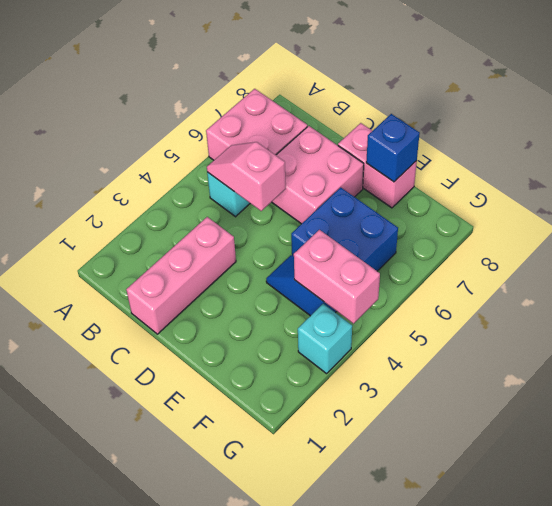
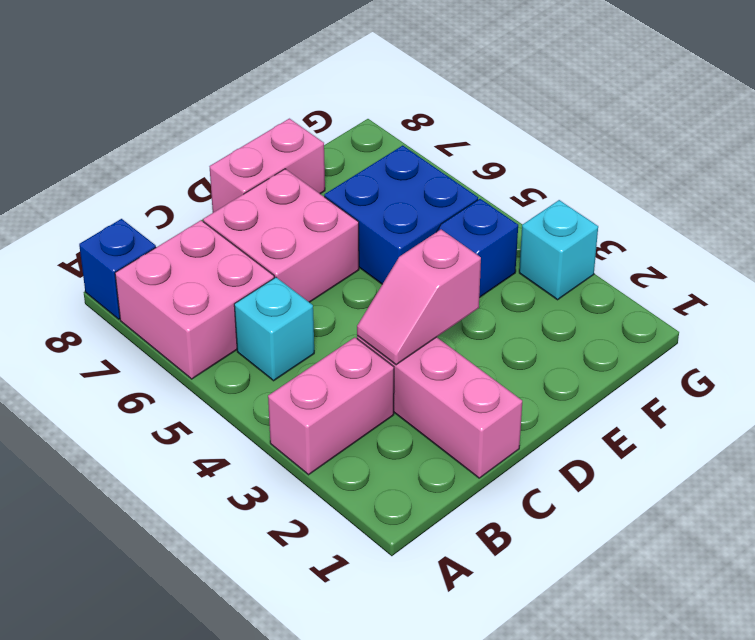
pink slope B5:C5 level 2 top C -> pink slope C3:D3 level 2 top D
blue brick E8 level 2 -> blue brick A8 level 1
pink brick F4:G4 level 2 -> pink brick A3:B3 level 1

